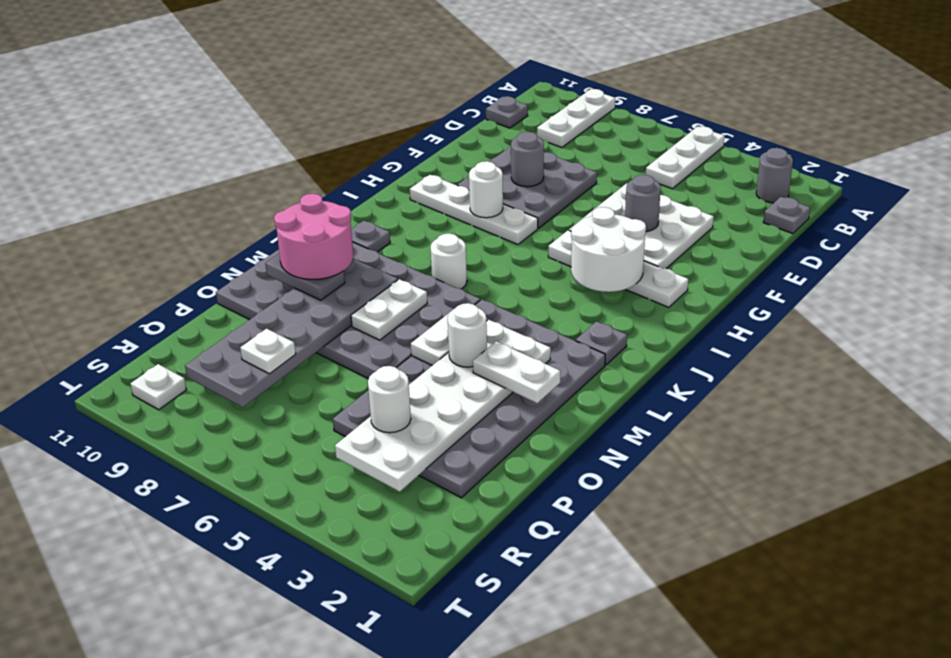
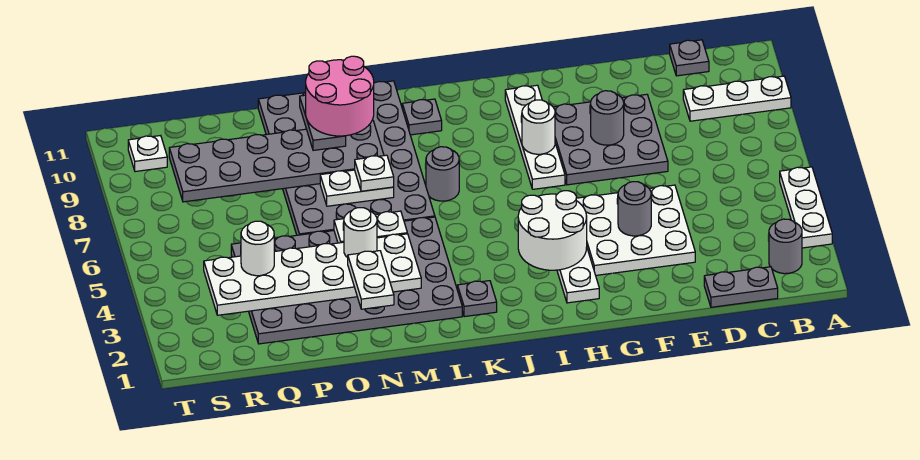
white plate A5:C5 level 1 -> white plate A3:A5 level 1
grey plate C1 level 1 -> grey plate C1:D1 level 1
white round brick K7 level 1 -> grey round brick K7 level 1
white plate Q8 level 3 -> white plate M7 level 3

